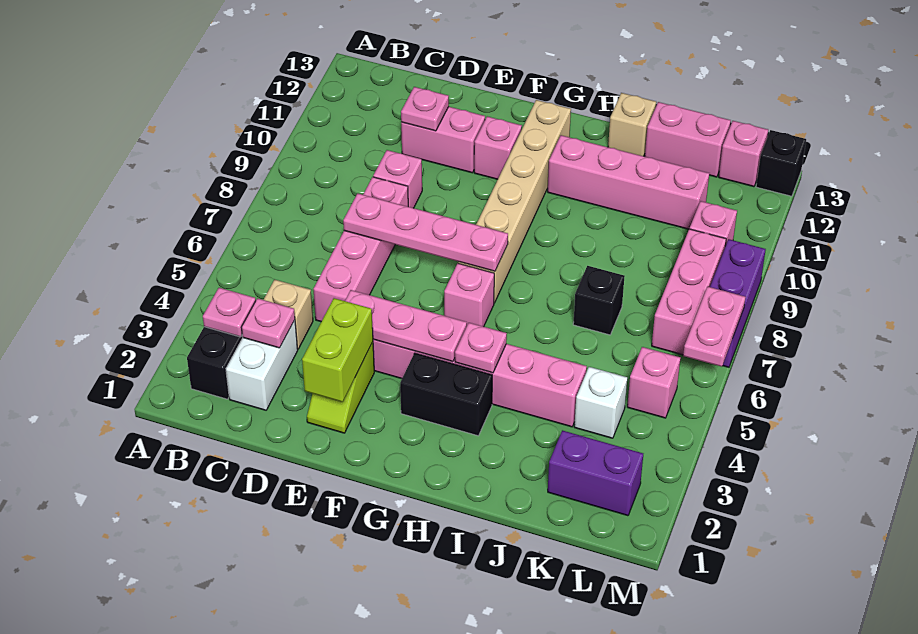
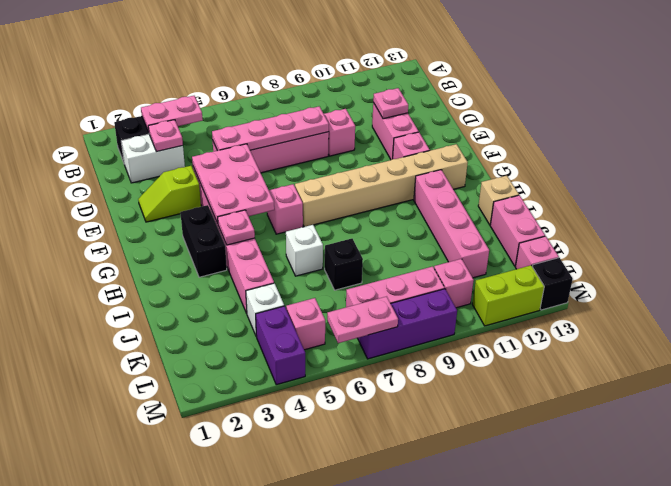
pink plate B3 level 2 -> pink plate B3:B4 level 2
tan brick C4 level 1 -> none
pink plate D7:G7 level 2 -> pink plate D5:D8 level 2
lime brick E2:E3 level 2 -> lime brick M11:M12 level 1
pink plate E4:G4 level 2 -> pink plate E4:G5 level 2
none -> white brick I6 level 1
purple brick K2:L2 level 1 -> purple brick L4:M4 level 1

